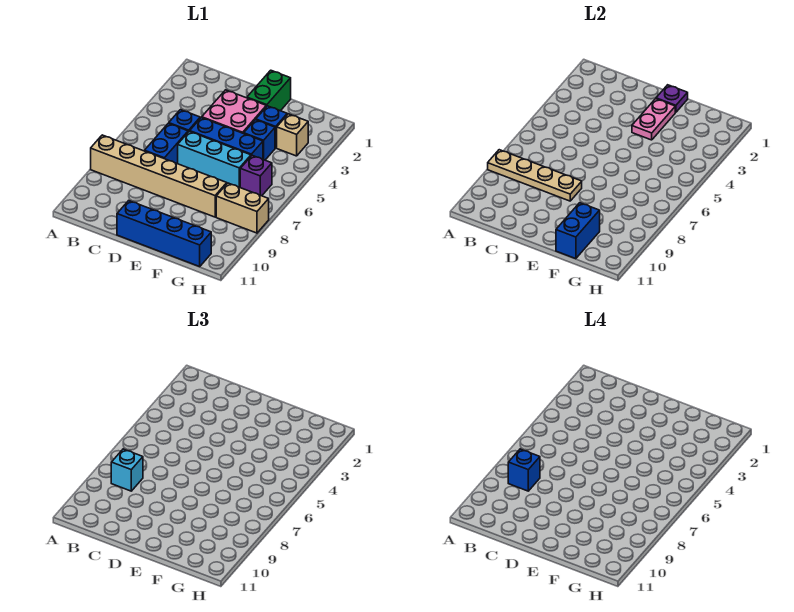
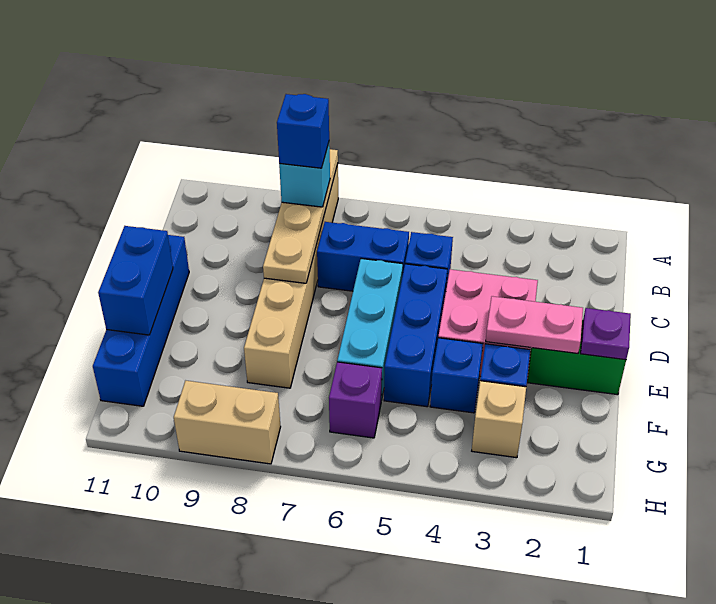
blue brick F10:F11 level 2 -> blue brick E11:F11 level 2
tan brick G8:H8 level 1 -> tan brick H8:H9 level 1

